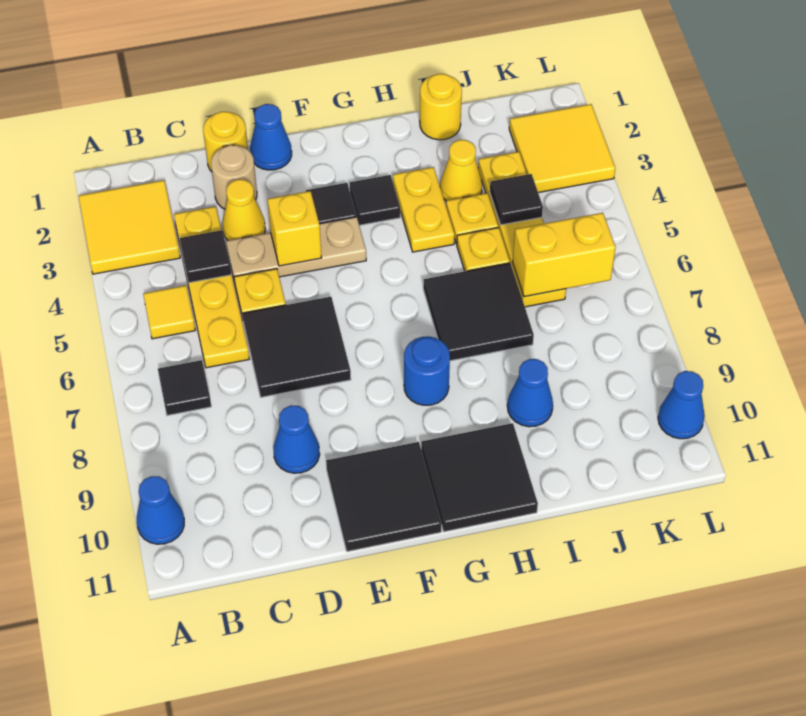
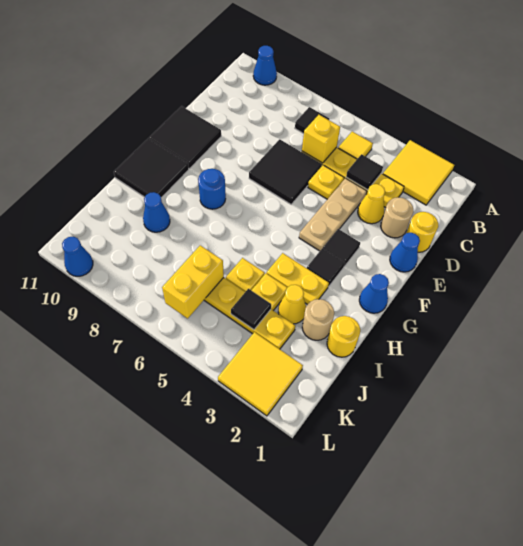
blue cone D9 level 1 -> blue cone G1 level 1
yellow brick E4 level 2 -> yellow brick C6 level 2
black tile H6:I7 level 1 -> none
none -> tan round brick I2 level 1

